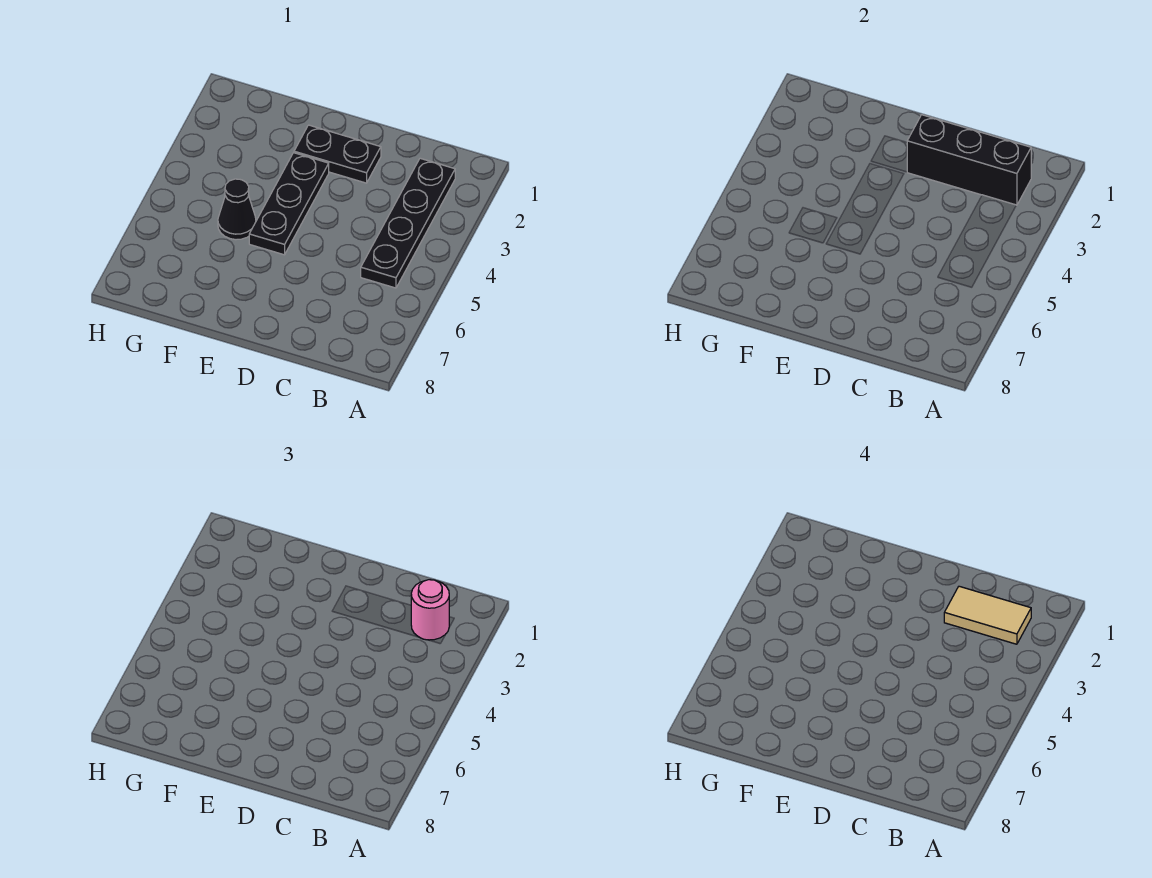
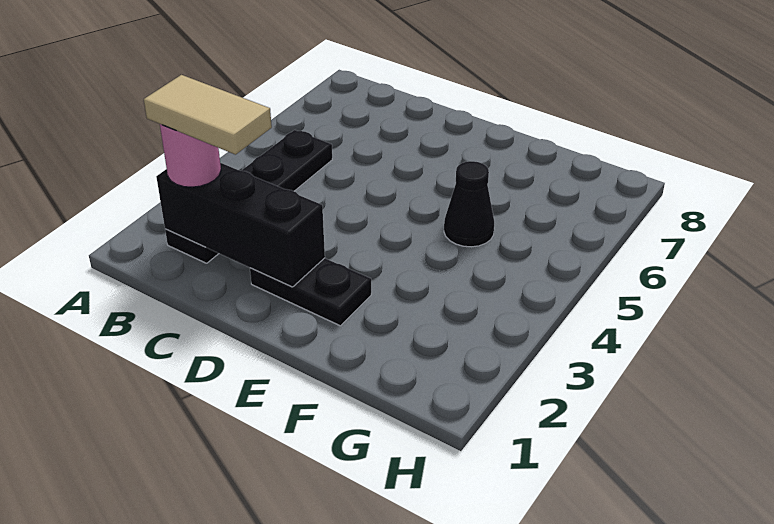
black plate E3:E5 level 1 -> none

